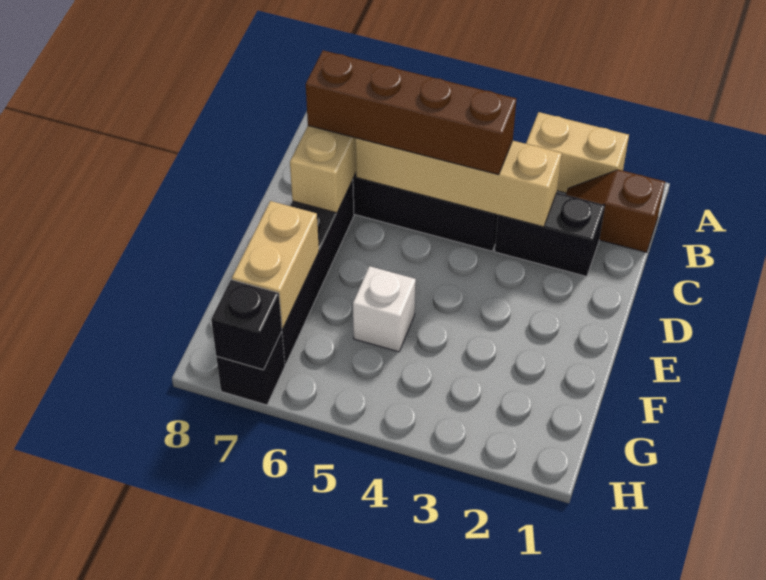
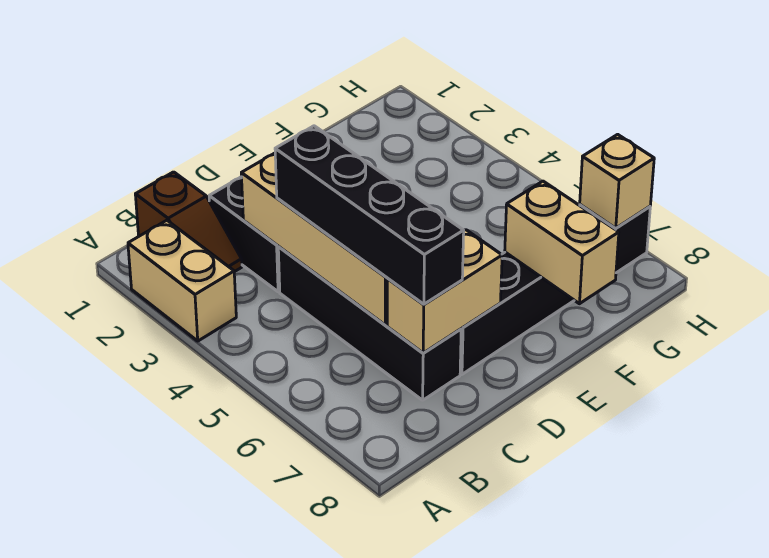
brown brick C4:C7 level 3 -> black brick C4:C7 level 3
white brick F5 level 1 -> none
tan brick F7:G7 level 2 -> tan brick F7:F8 level 2
black brick H7 level 2 -> tan brick H7 level 2

